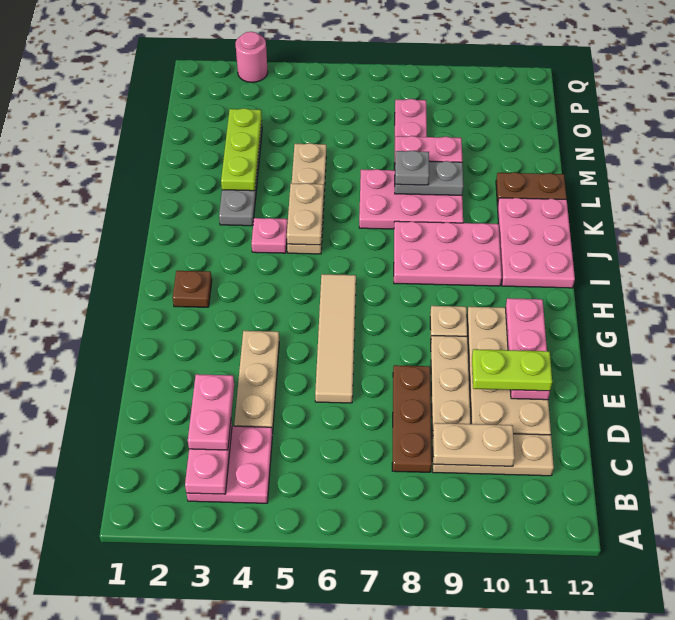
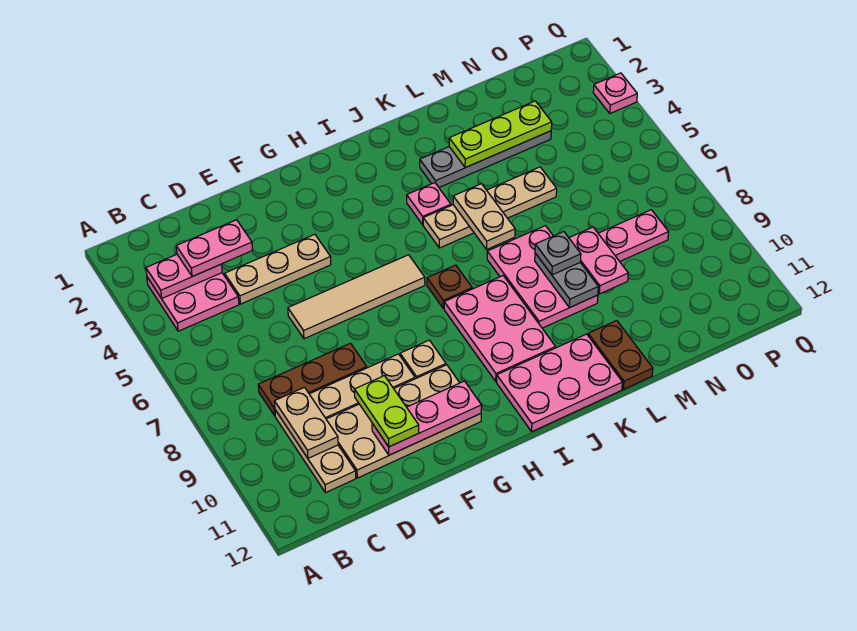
brown plate H2 level 1 -> brown plate I7 level 1
tan plate J5:K5 level 2 -> tan plate K5:K6 level 2
pink round brick Q3 level 1 -> pink plate Q3 level 1

